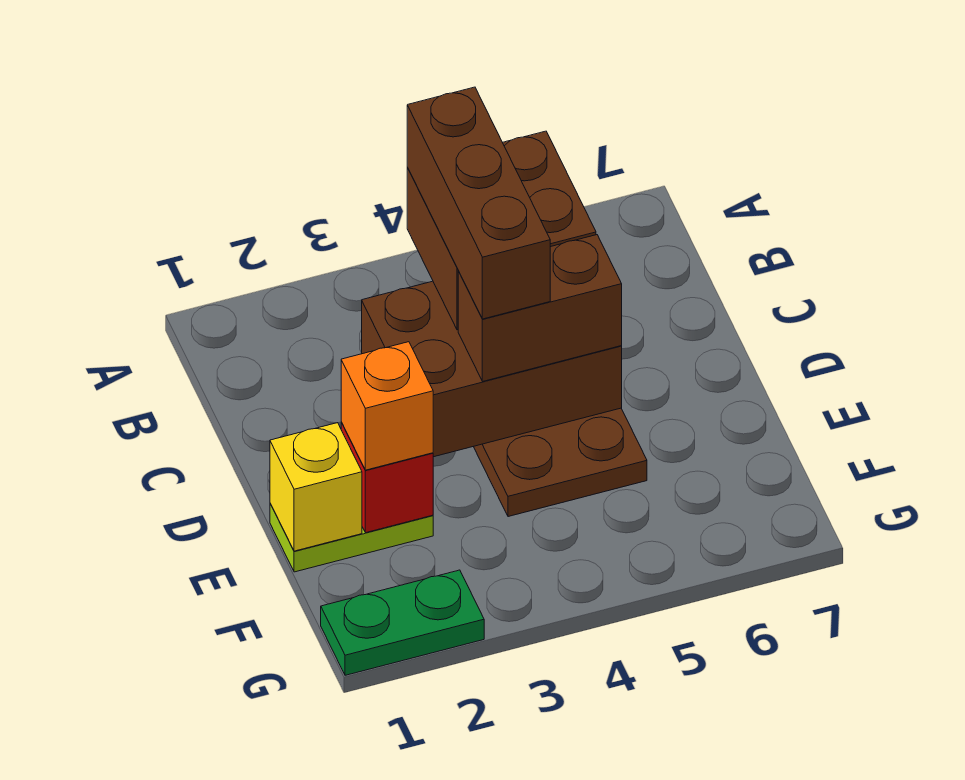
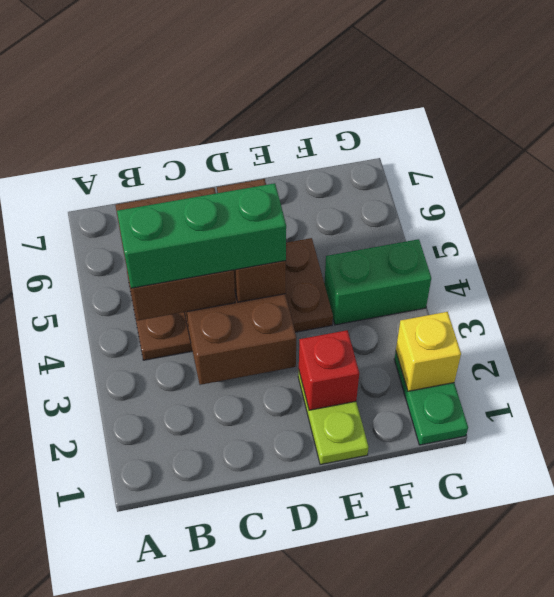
brown brick B4:D4 level 4 -> green brick B4:D4 level 4
yellow brick E1 level 2 -> yellow brick G2 level 2
orange brick E2 level 3 -> none
none -> green brick F4:G4 level 1

